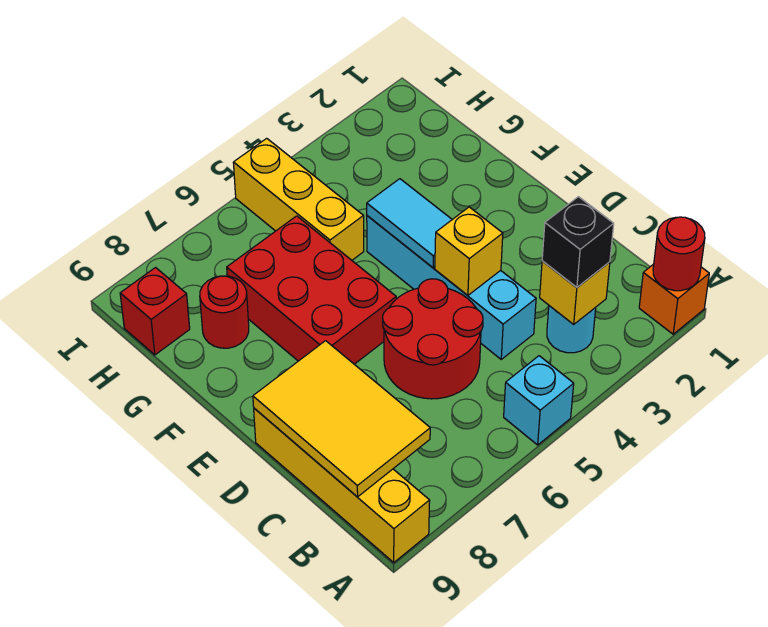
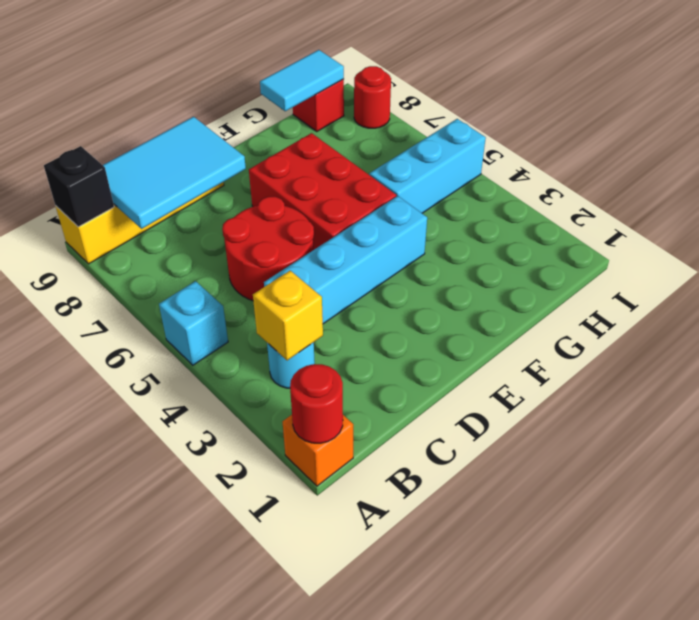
black brick B3 level 3 -> black brick A9 level 2
yellow tile B8:D9 level 2 -> cyan tile B8:D9 level 2
yellow brick D4 level 2 -> none
cyan tile E4:F4 level 2 -> cyan tile G9:H9 level 2
red brick E6:G7 level 1 -> red brick E5:F7 level 1
yellow brick G5:I5 level 1 -> cyan brick G5:I5 level 1
red round brick G8 level 1 -> red round brick I8 level 1

